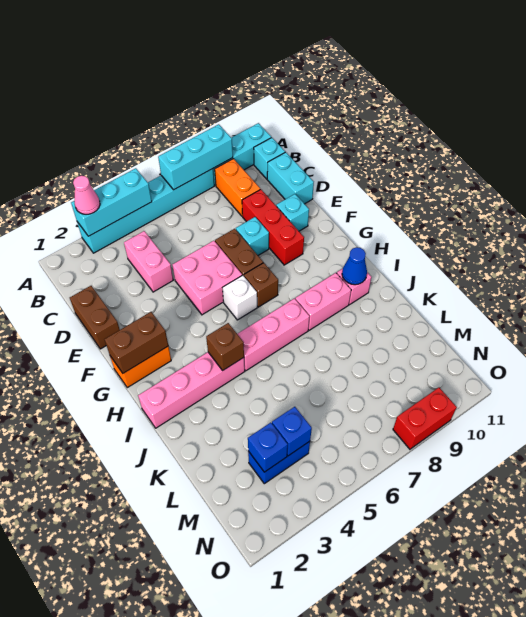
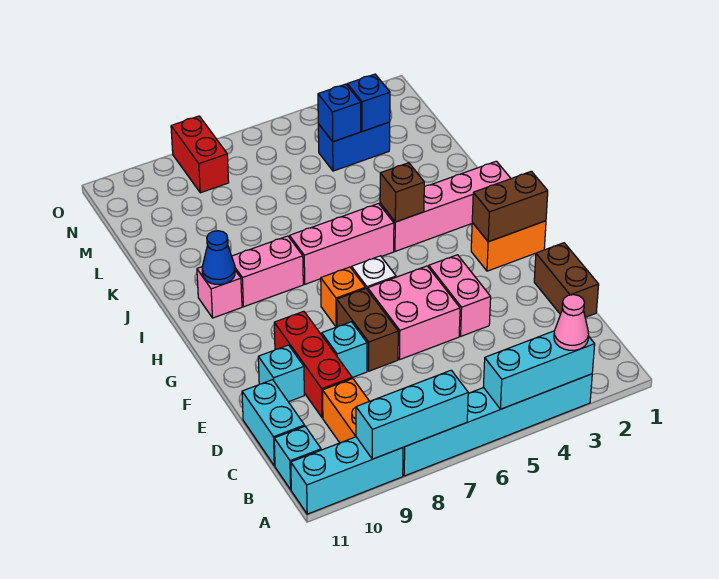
pink brick C4:D4 level 1 -> pink brick E4:F4 level 1
brown brick G7 level 1 -> orange brick G7 level 1
red brick O8:O9 level 1 -> red brick N8:O8 level 1

